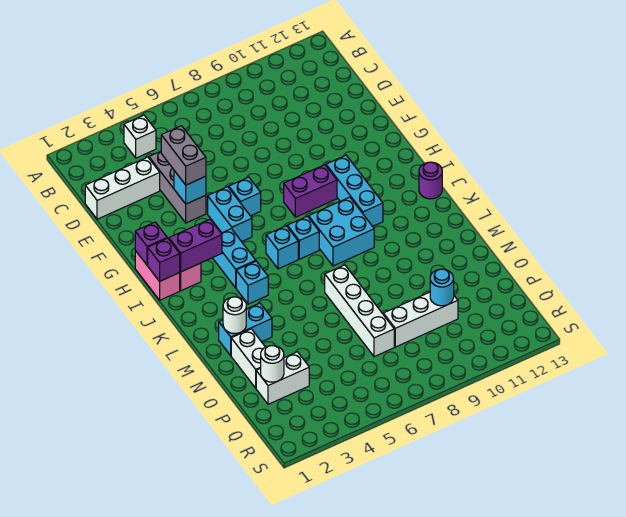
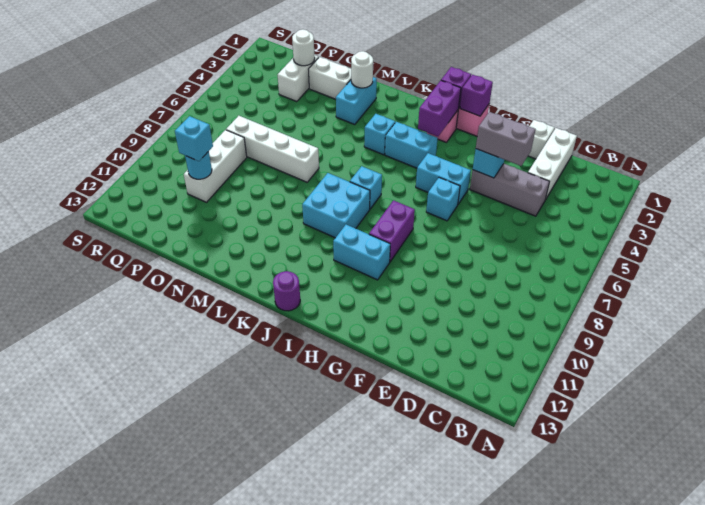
white brick B4 level 1 -> white brick E1 level 1
cyan brick H10:J10 level 1 -> cyan brick H10:I10 level 1
cyan brick J6 level 1 -> cyan brick P10 level 3

